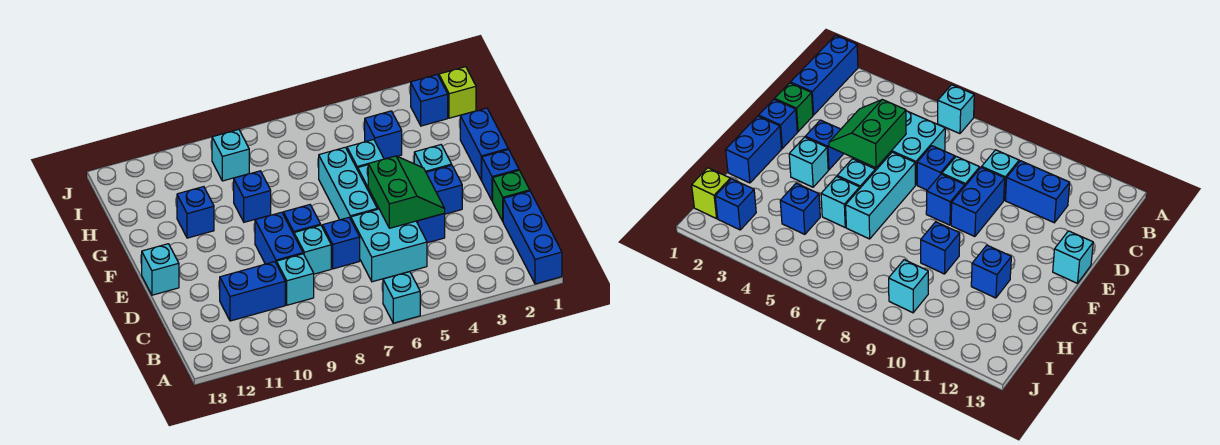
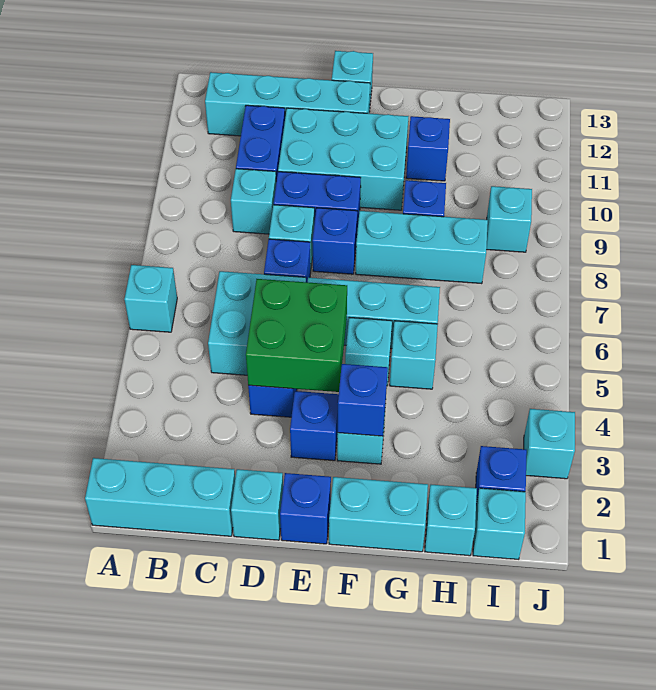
blue brick A1:C1 level 1 -> cyan brick A1:C1 level 1
none -> cyan brick B12:E12 level 1
green brick D1 level 1 -> cyan brick D1 level 1
green slope D4:E5 level 2 top 5 -> green brick D4:E5 level 2
none -> cyan brick D10:F11 level 1
blue brick F1:G1 level 1 -> cyan brick F1:G1 level 1
none -> cyan brick F8:H8 level 1
none -> cyan brick H1 level 1
blue brick H4 level 1 -> blue brick F3 level 2
lime brick I1 level 1 -> cyan brick I1 level 1
none -> cyan brick J3 level 1

